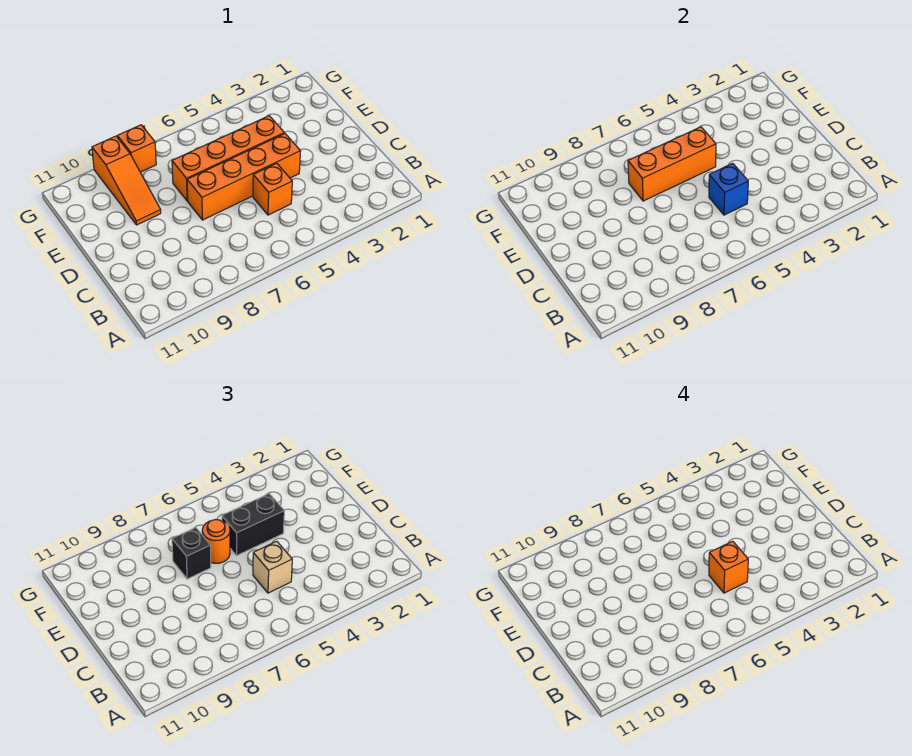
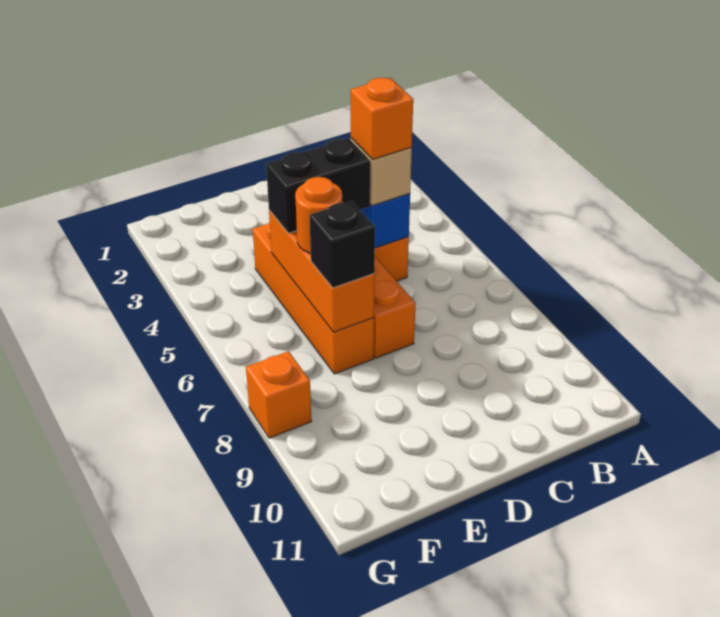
black brick E4:E5 level 3 -> black brick D5:E5 level 3
orange slope E9:G9 level 1 top G -> none

